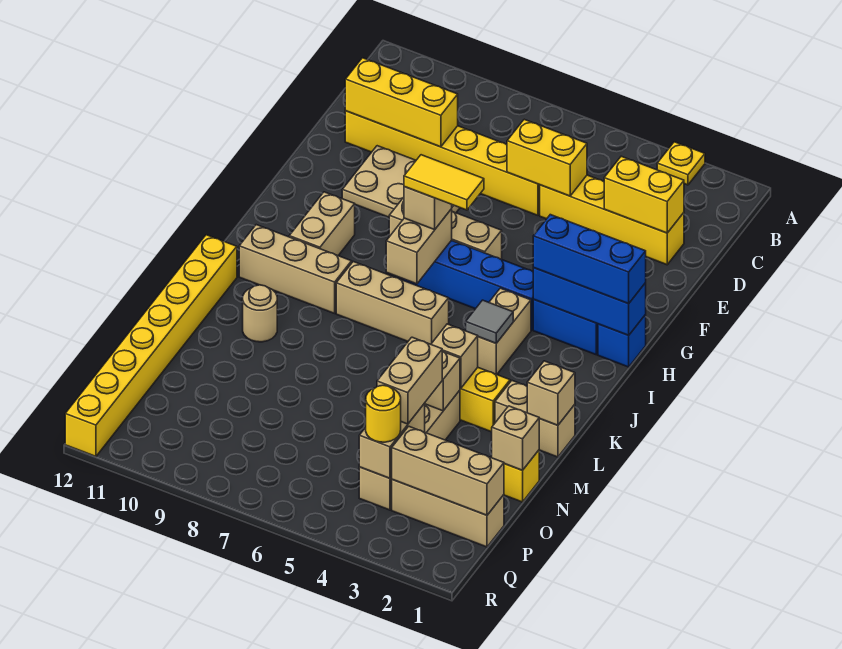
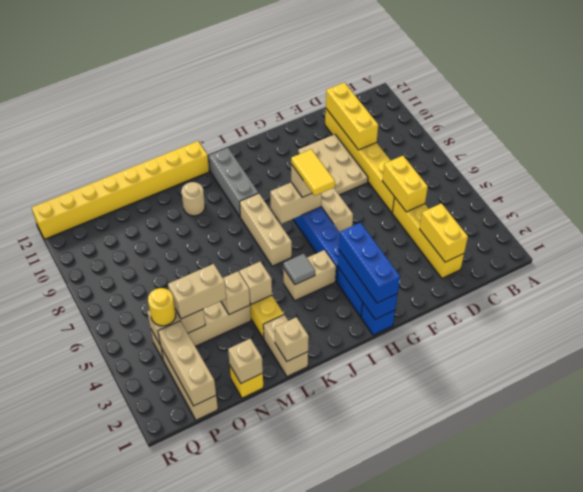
yellow plate A3 level 1 -> none
tan brick H10:I10 level 1 -> none
tan brick J9:J11 level 1 -> grey brick J9:J11 level 1

